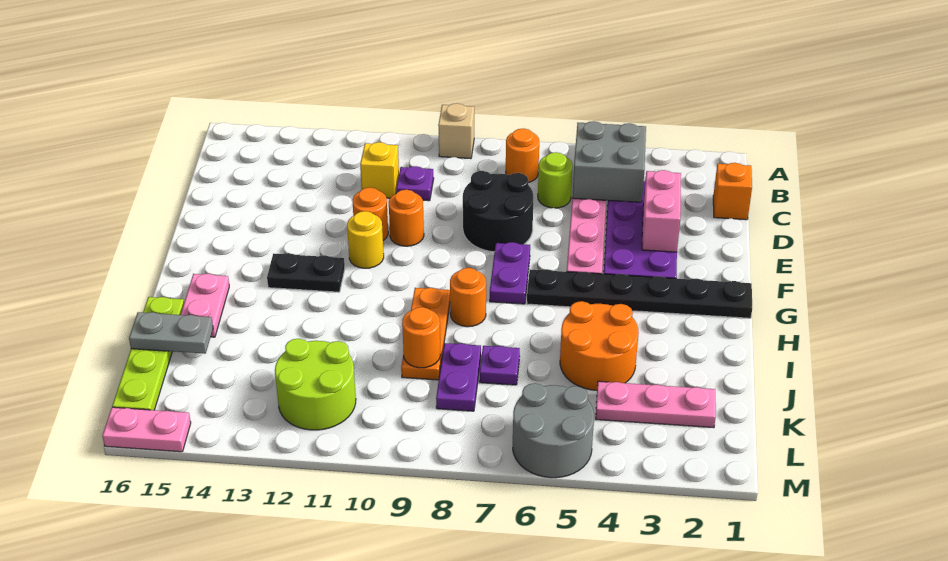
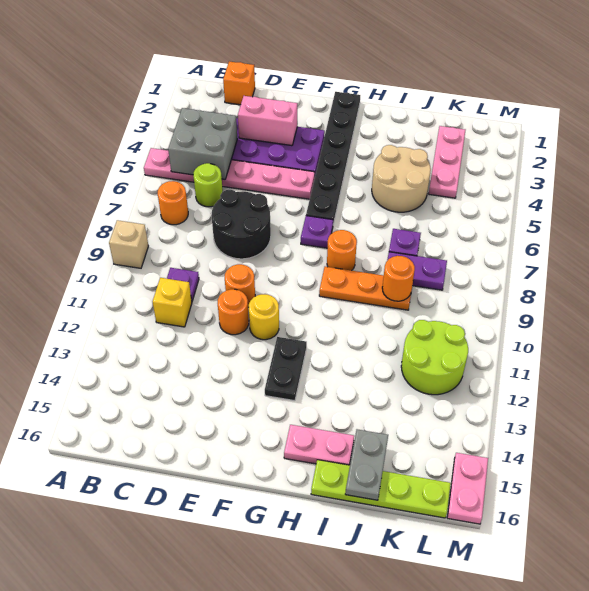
purple plate F7:G7 level 1 -> purple plate G7 level 1
orange round brick I4:J5 level 1 -> tan round brick I4:J5 level 1
grey round brick L5:M6 level 1 -> none

